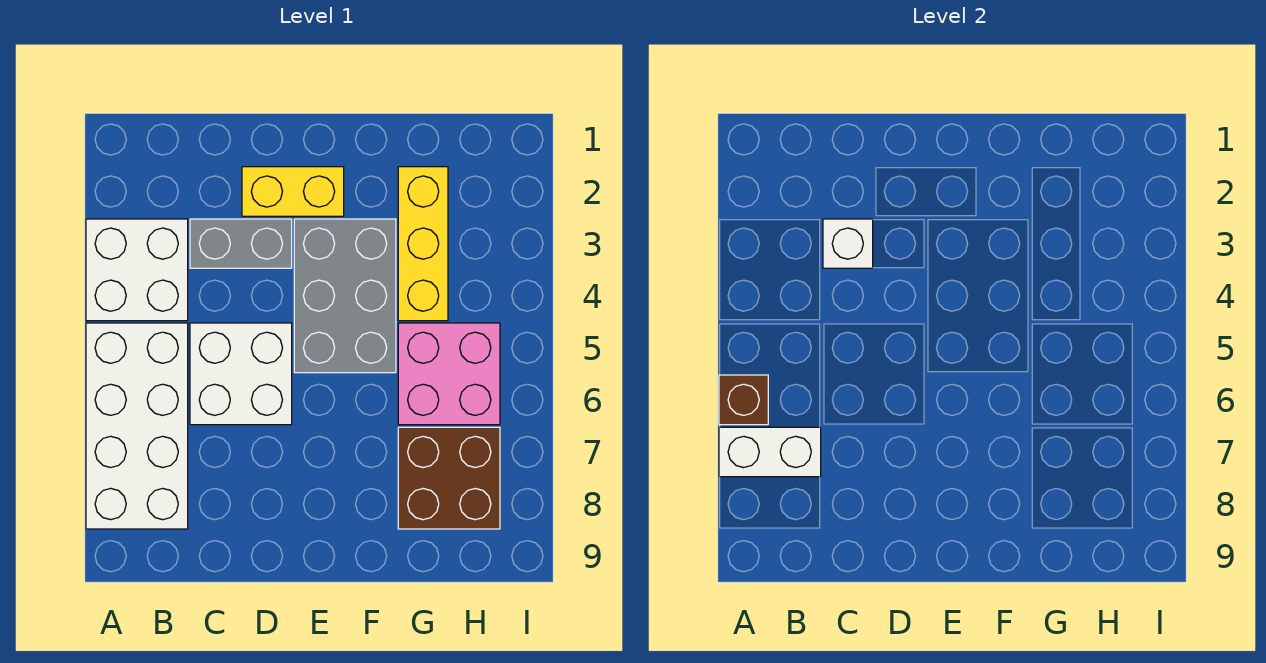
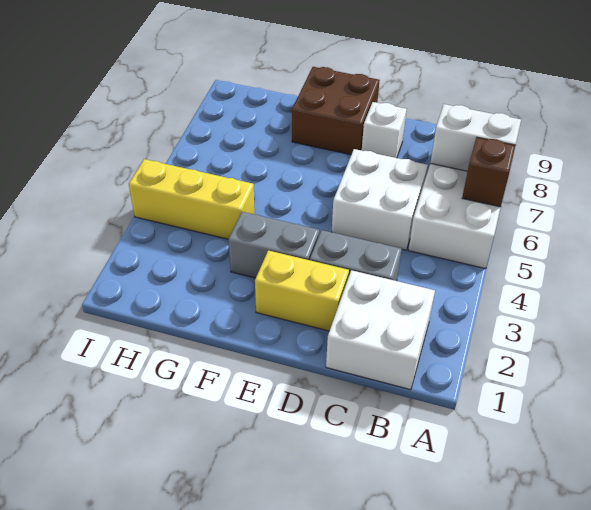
white brick A3:B4 level 1 -> white brick B1:C2 level 1
white brick C3 level 2 -> white brick D8 level 1
grey brick E3:F5 level 1 -> grey brick E3:F3 level 1
yellow brick G2:G4 level 1 -> yellow brick G4:I4 level 1
pink brick G5:H6 level 1 -> none
brown brick G7:H8 level 1 -> brown brick E8:F9 level 1

